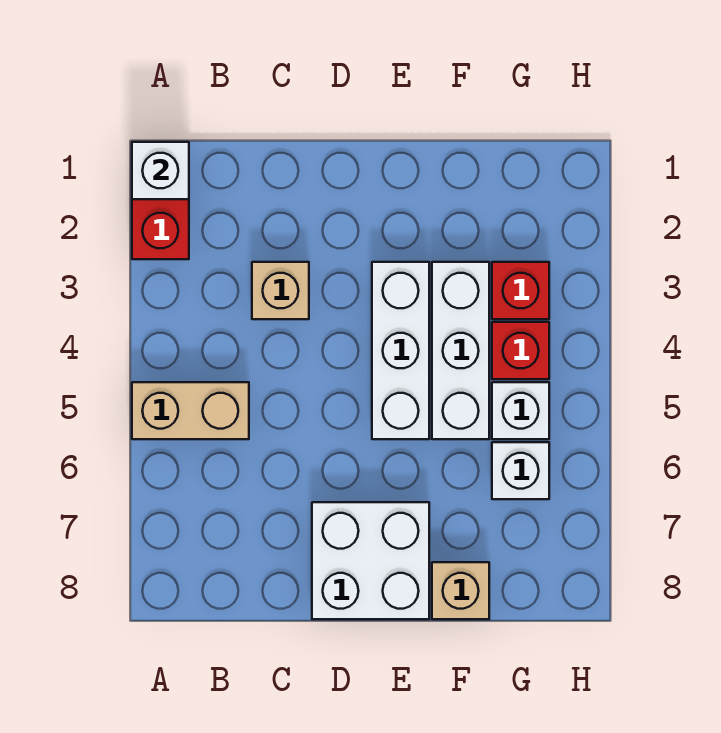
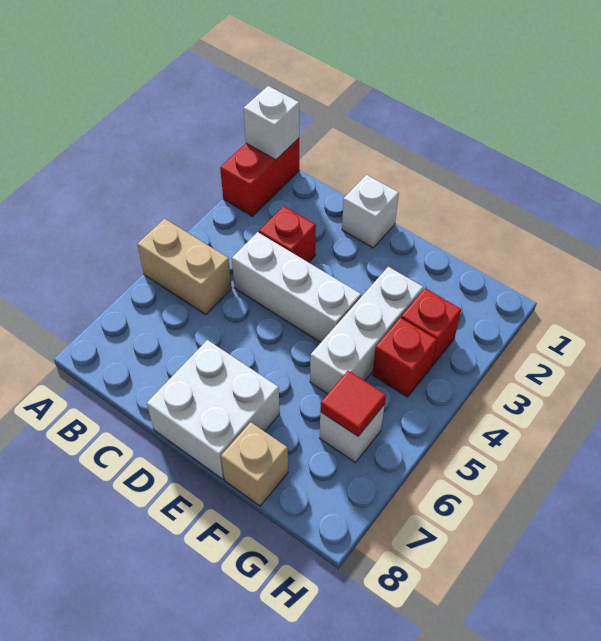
tan brick C3 level 1 -> red brick C3 level 1
white brick E3:E5 level 1 -> white brick C4:E4 level 1
white brick G5 level 1 -> white brick D1 level 1
none -> red tile G6 level 2

